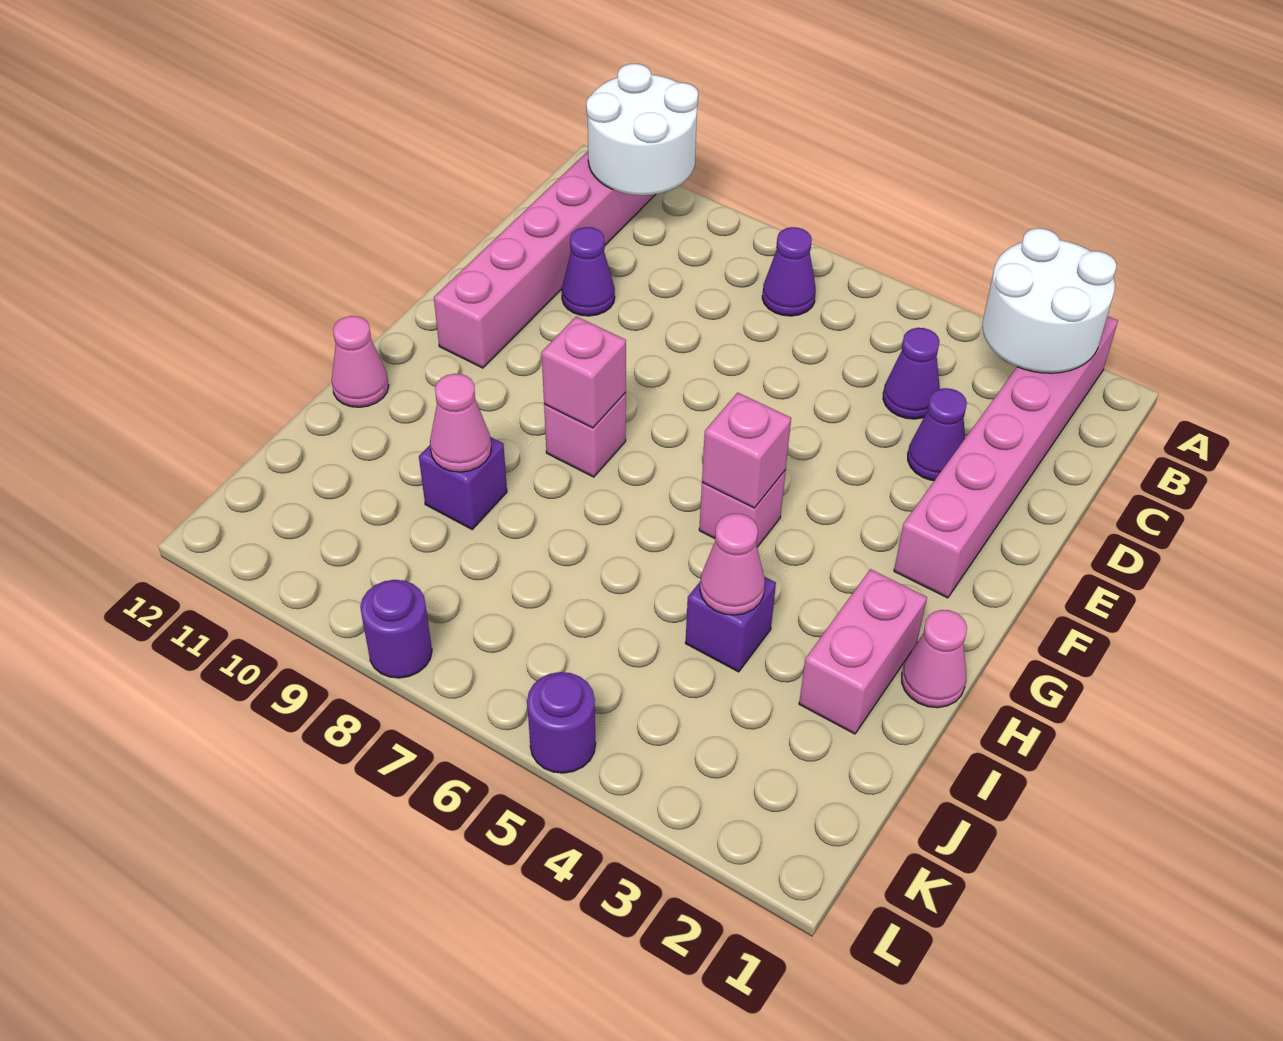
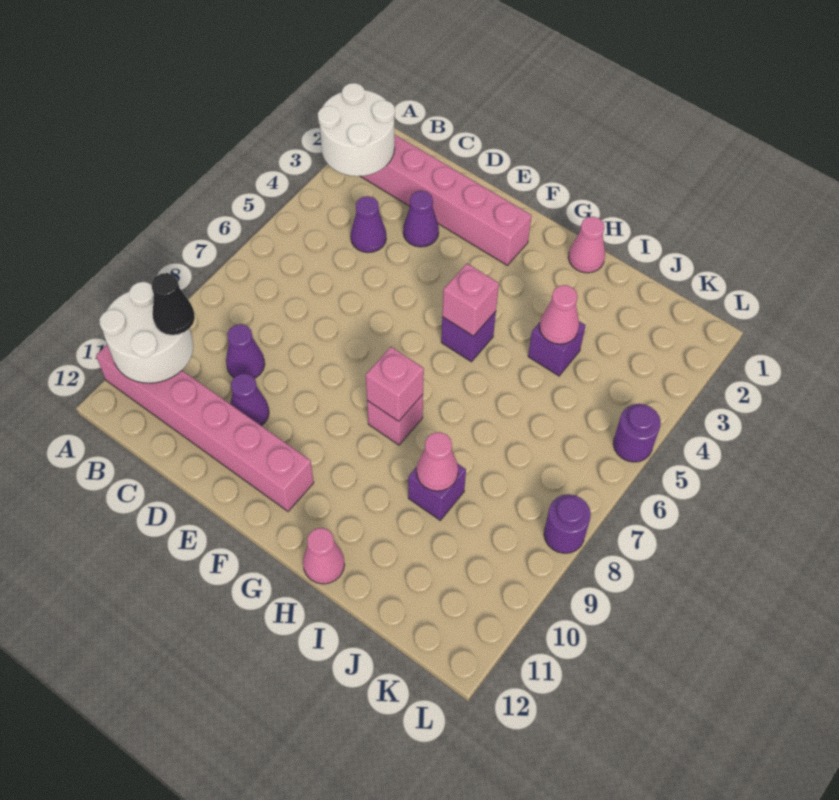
purple cone B7 level 1 -> purple cone C9 level 1
none -> black cone B10 level 3
pink brick G5 level 1 -> purple brick G5 level 1
pink brick H2:I2 level 1 -> none

